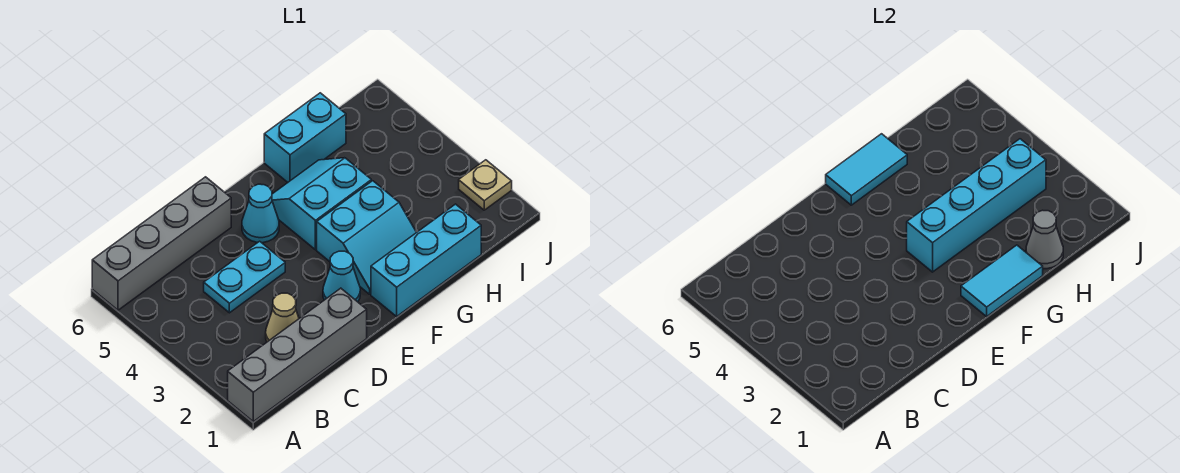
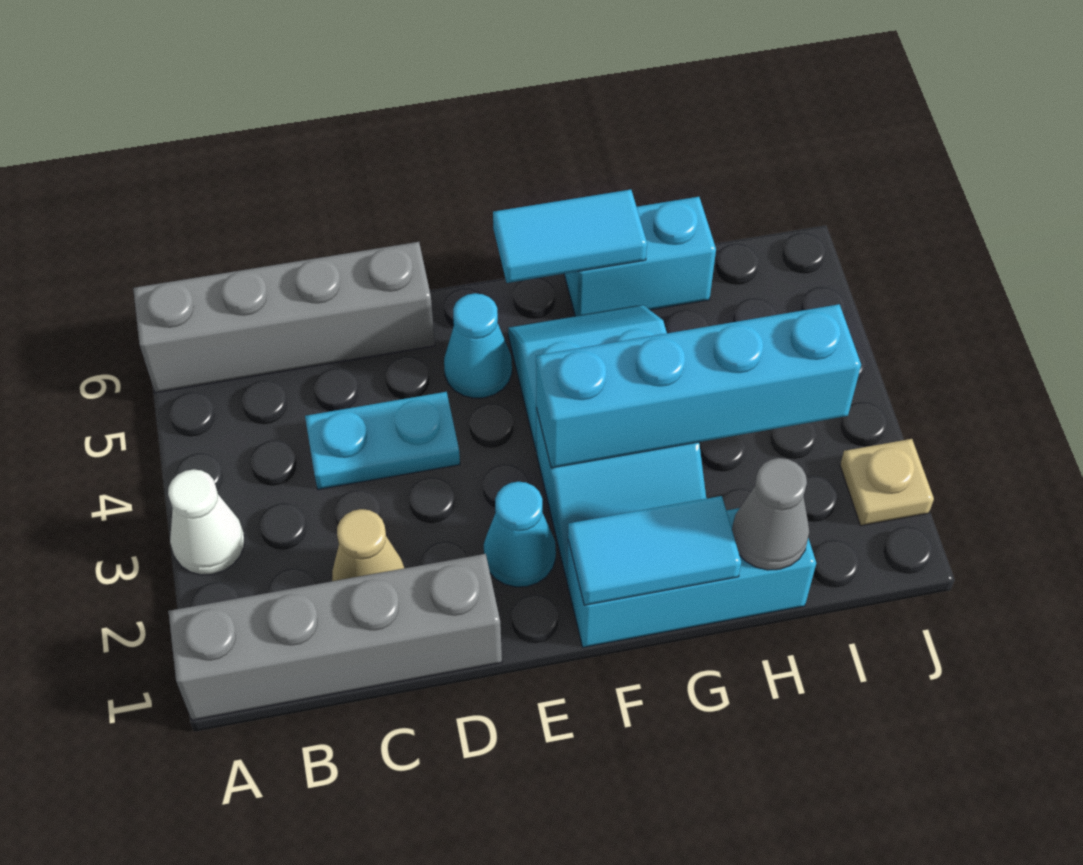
none -> white cone A3 level 1

